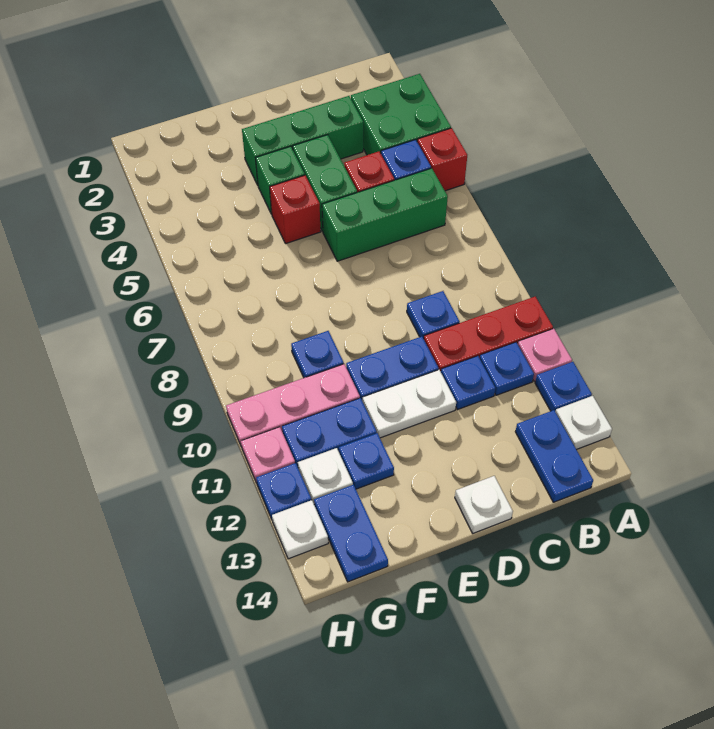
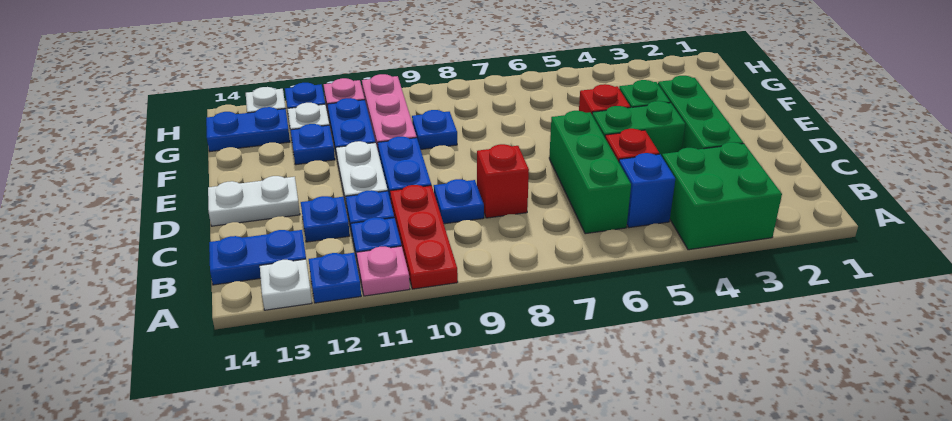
red brick A5 level 1 -> red brick C8 level 1
none -> blue plate C12 level 1
white plate D14 level 1 -> white plate D13:D14 level 1

